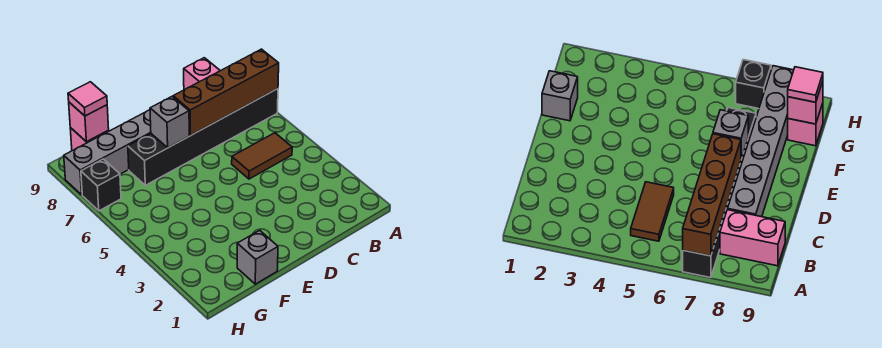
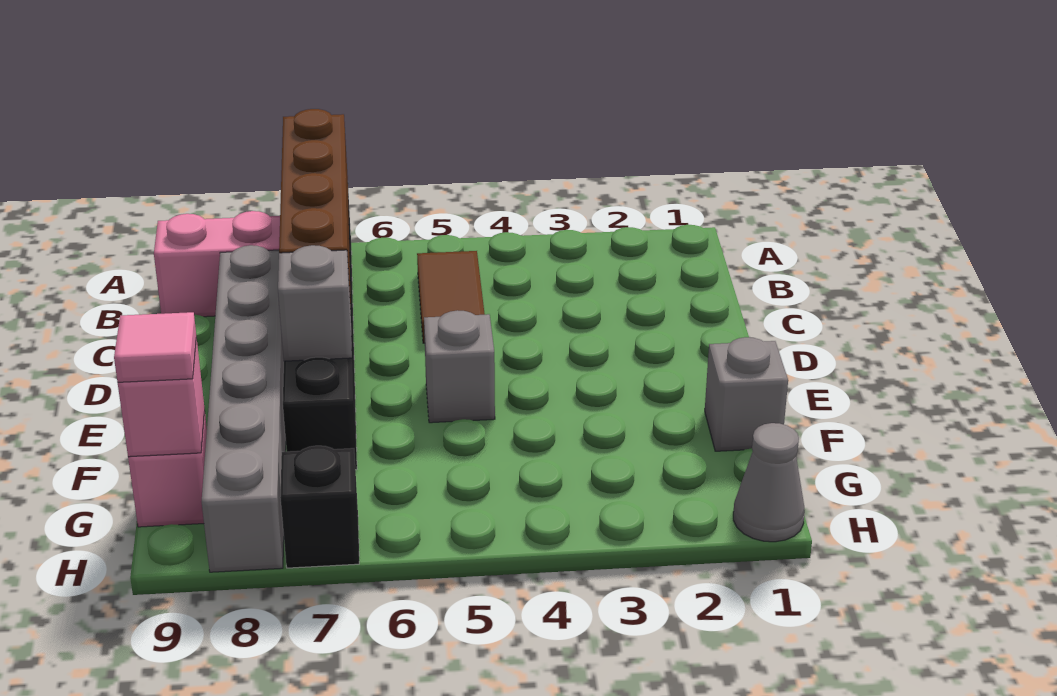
none -> grey brick E5 level 1
none -> grey cone H1 level 1

